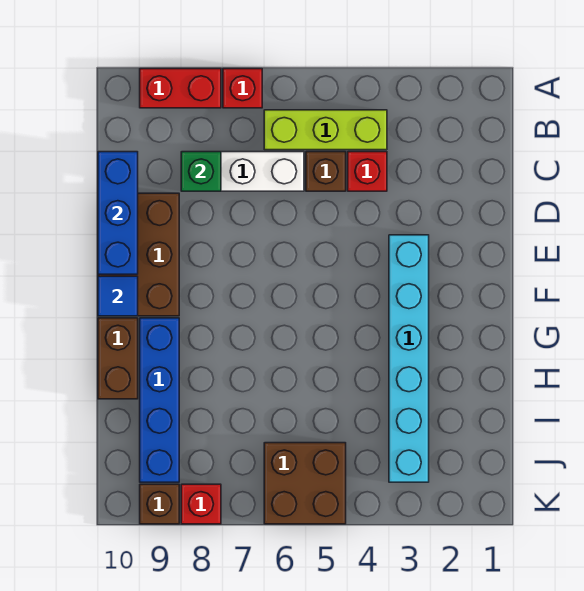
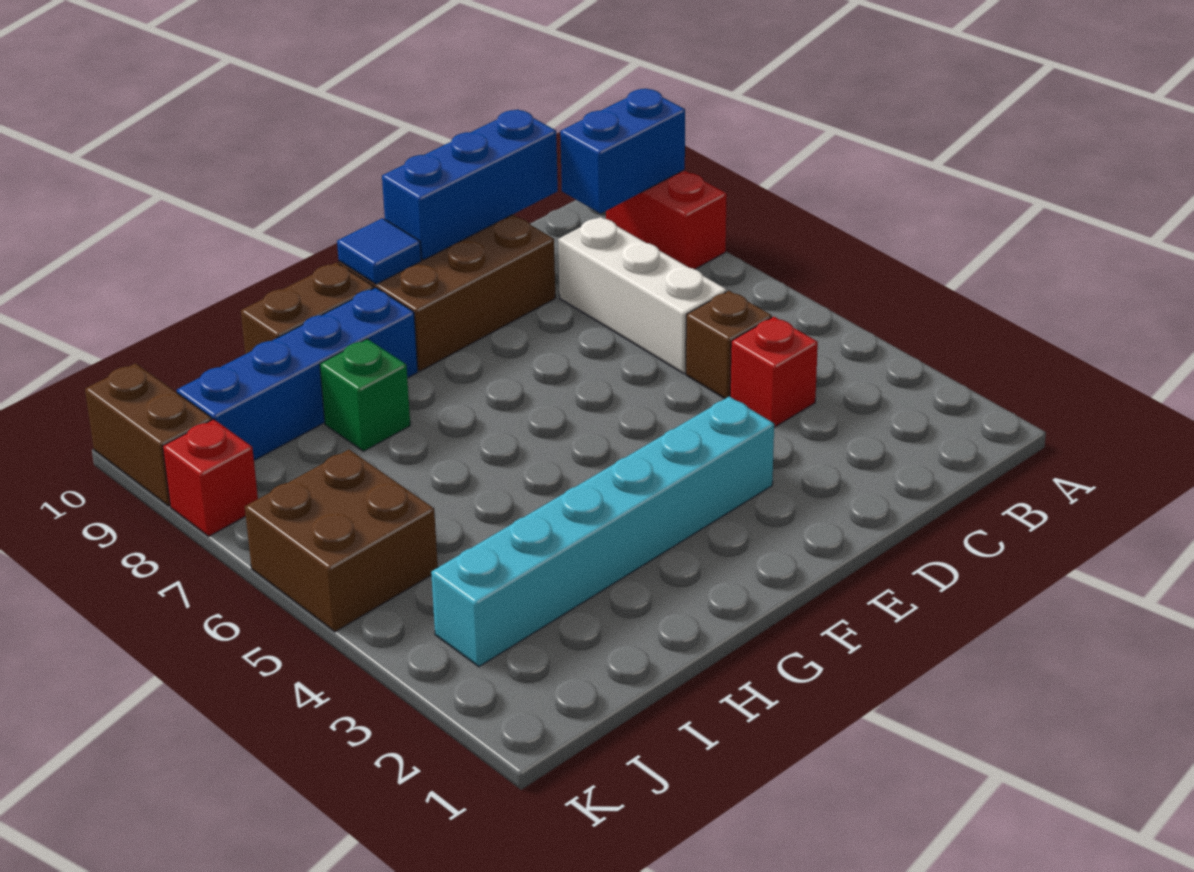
red brick A7 level 1 -> none
none -> blue brick A9:B9 level 2
lime brick B4:B6 level 1 -> none
green brick C8 level 2 -> green brick H8 level 1
brown brick K9 level 1 -> brown brick K9:K10 level 1

